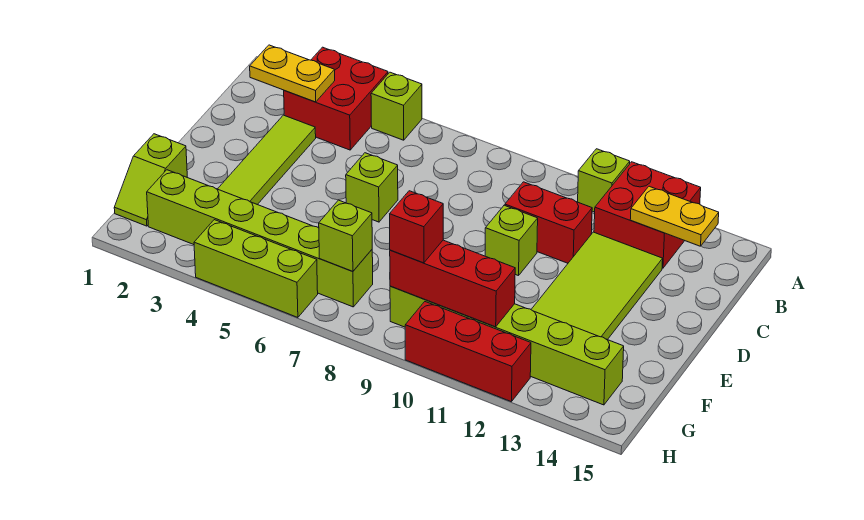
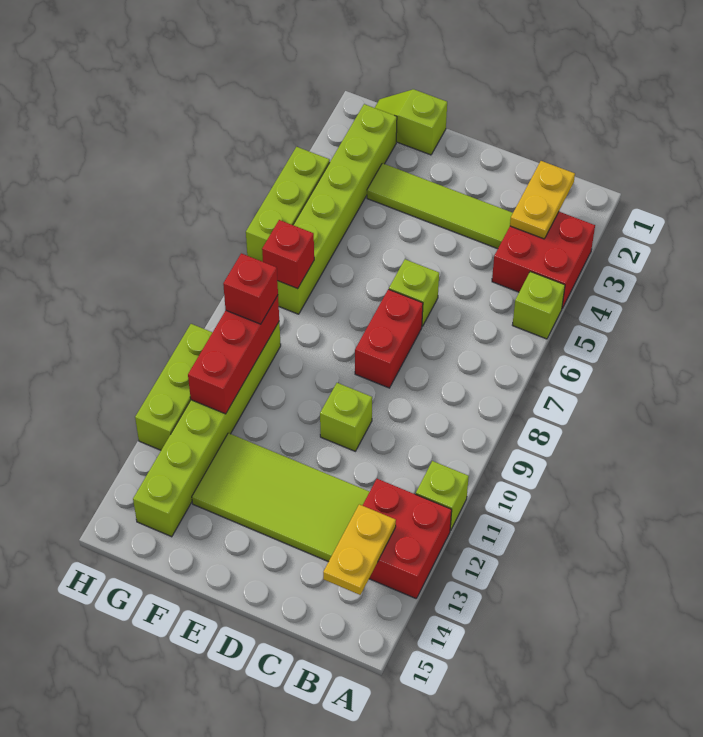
red brick C10:C11 level 1 -> red brick D7:D8 level 1
lime brick G7 level 2 -> red brick G7 level 2
red brick H10:H12 level 1 -> lime brick H10:H12 level 1

